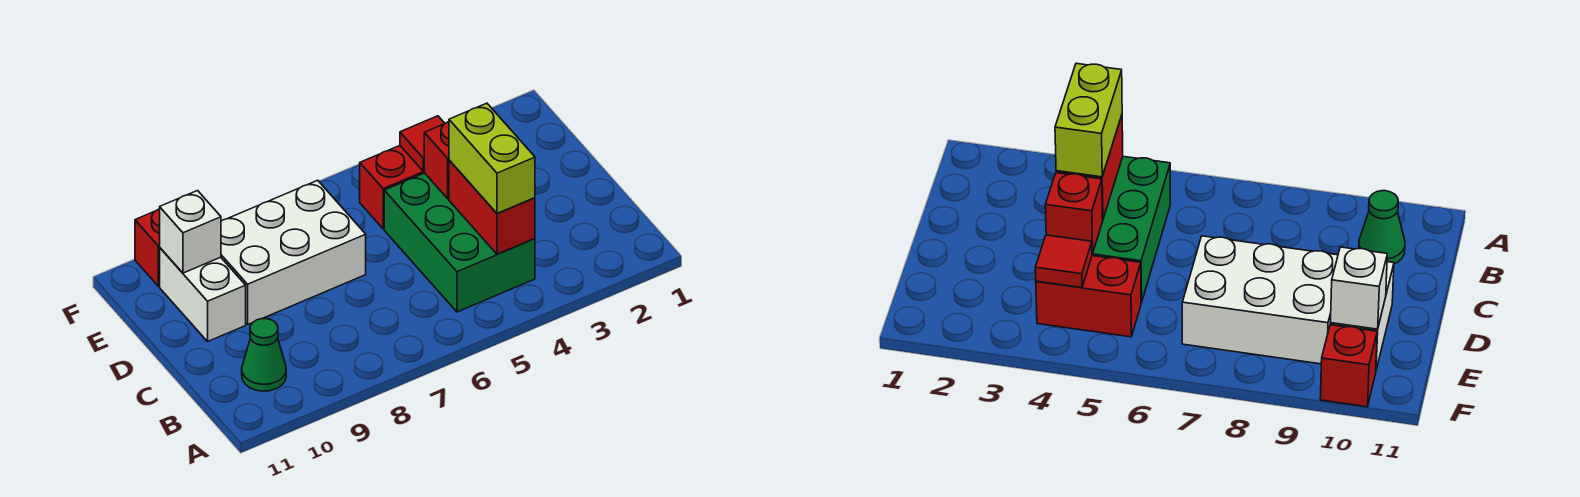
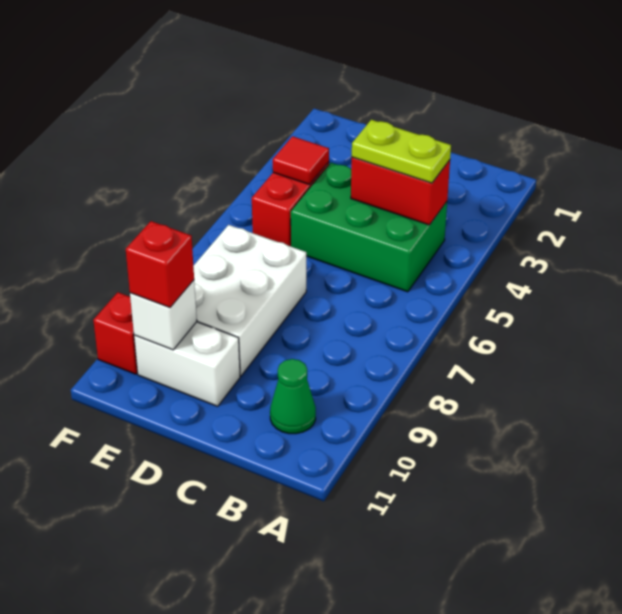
lime brick B4:C4 level 3 -> lime plate B4:C4 level 3
red brick D4 level 2 -> red brick E10 level 3

